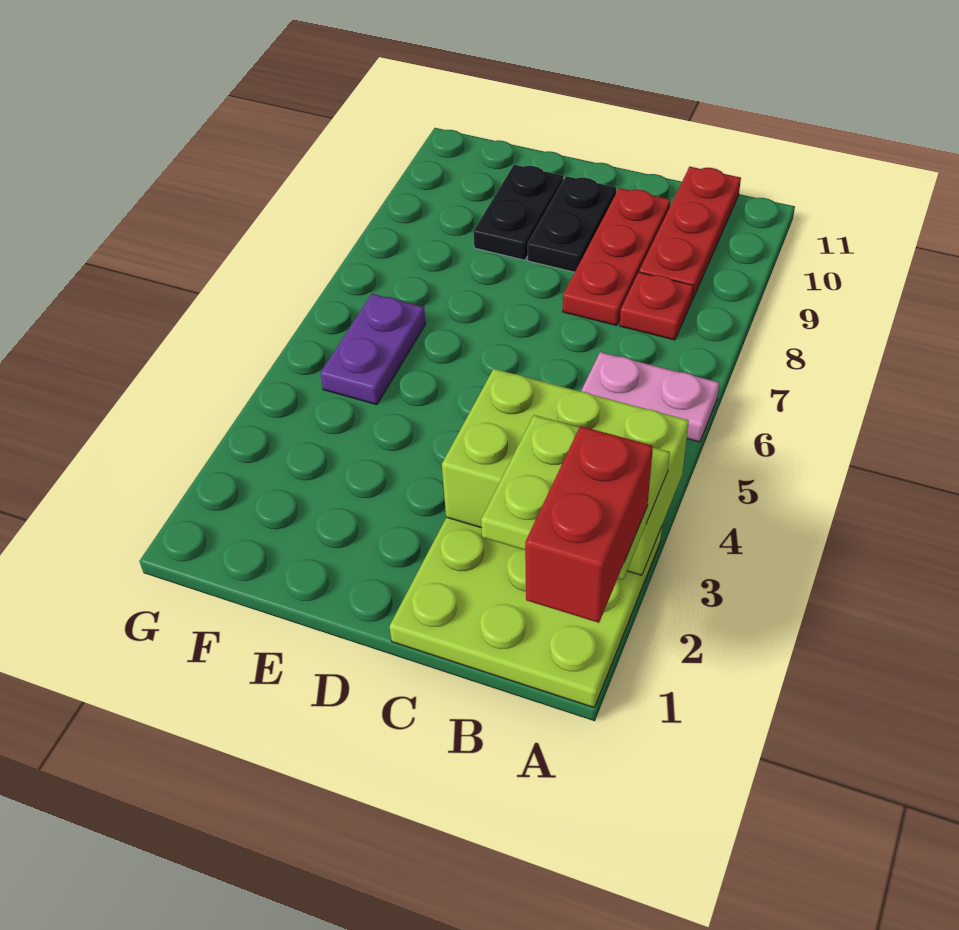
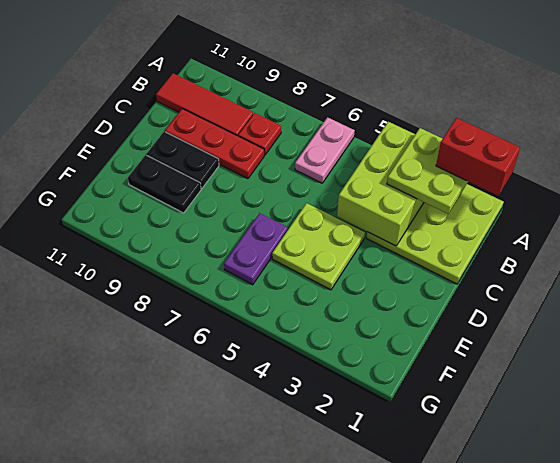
red plate B9:B11 level 1 -> red tile B9:B11 level 1
none -> lime plate D4:E5 level 1
purple plate F5:F6 level 1 -> purple plate E6:F6 level 1

